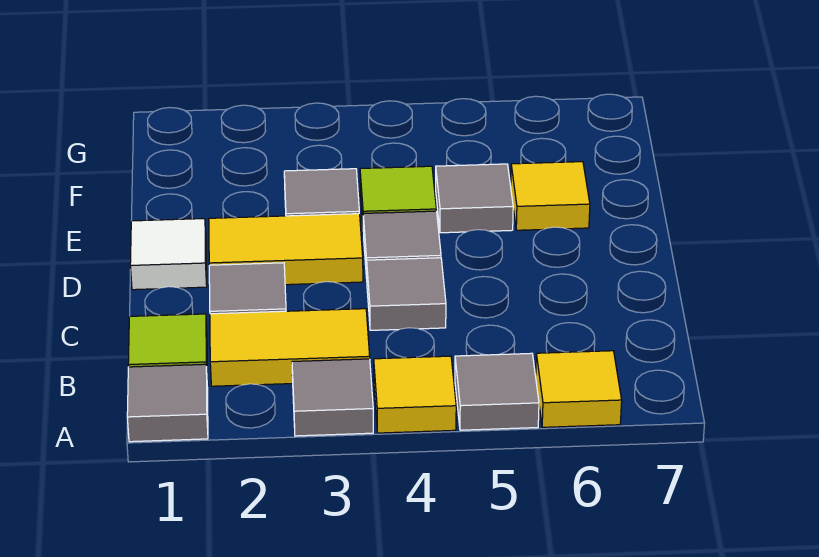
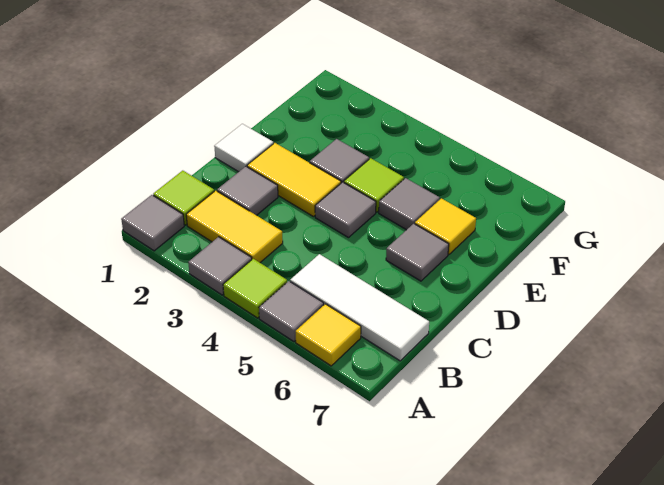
yellow tile A4 level 1 -> lime tile A4 level 1
none -> white tile B5:B7 level 1
grey tile C4 level 1 -> grey tile D6 level 1

